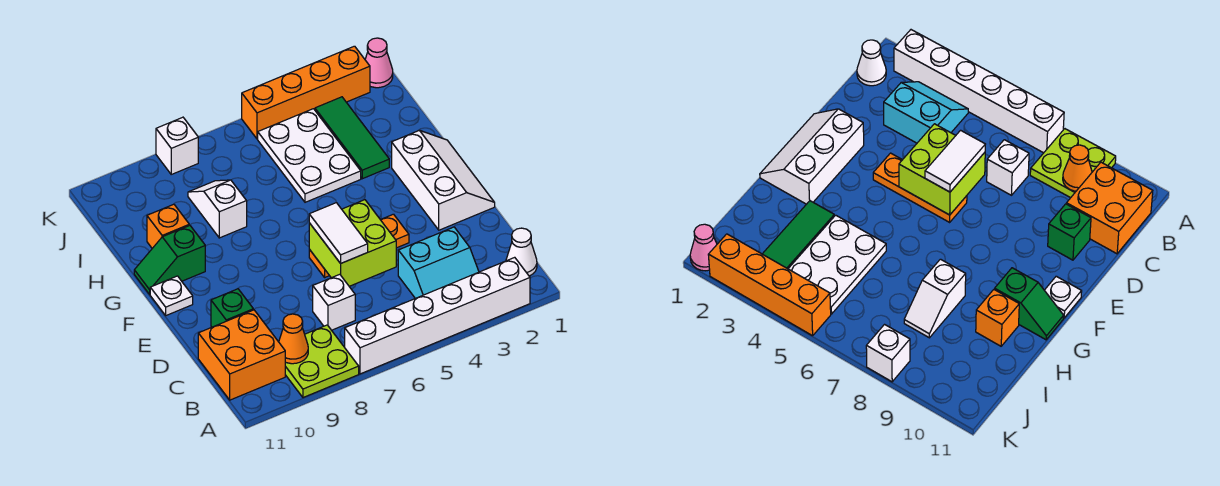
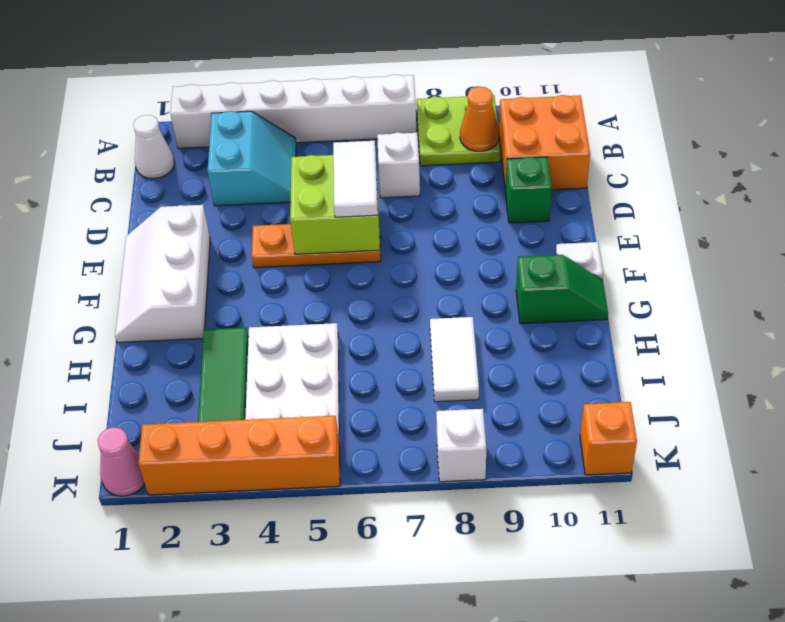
cyan slope B3:C4 level 1 top C -> cyan slope B3:C4 level 1 top 3
white slope H8:I8 level 1 top H -> white tile H8:I8 level 1
orange brick H10 level 1 -> orange brick K11 level 1

